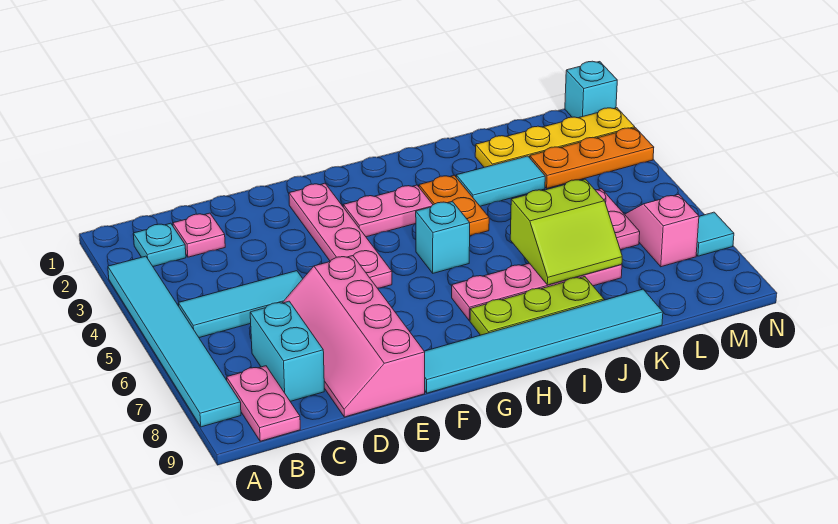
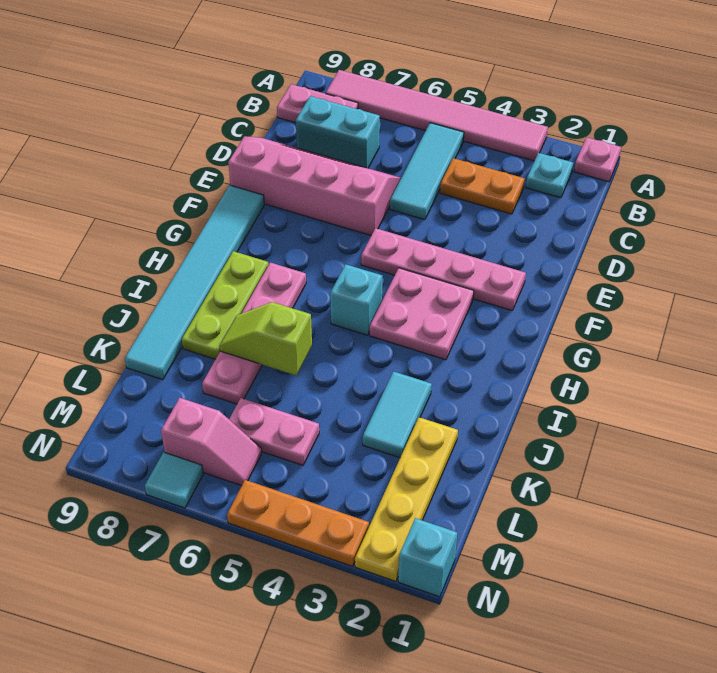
cyan tile A3:A8 level 1 -> pink tile A3:A8 level 1
pink plate C2 level 1 -> pink plate A1 level 1
pink plate G3:H3 level 1 -> pink plate G3:H4 level 1
orange plate I3:I4 level 1 -> orange plate C3:C4 level 1
lime slope J6:K7 level 2 top 6 -> lime slope J6:J7 level 2 top 6
orange plate L3:N3 level 1 -> orange plate N3:N5 level 1

